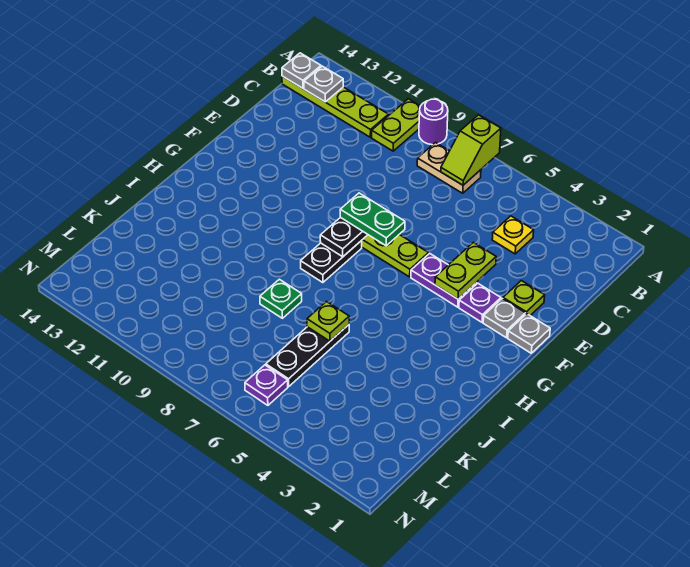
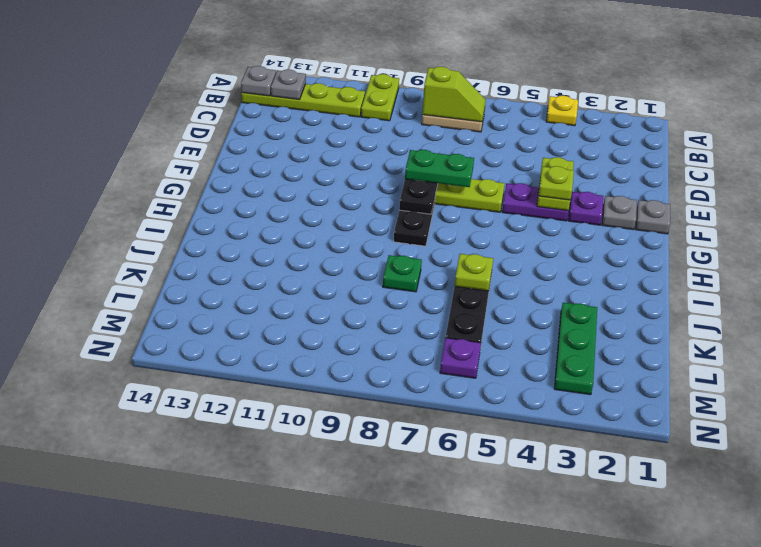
lime slope A7:B7 level 2 top A -> lime slope B7:B8 level 2 top 8
purple round brick A9 level 1 -> none
yellow plate C4 level 1 -> yellow plate A4 level 1
lime plate E2 level 1 -> lime plate F4 level 3
none -> green plate K3:M3 level 1

